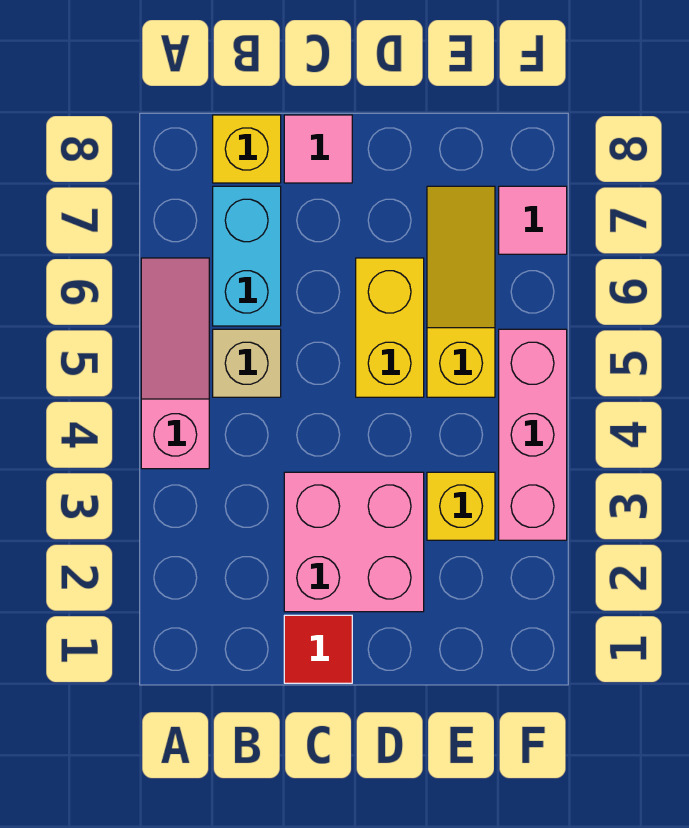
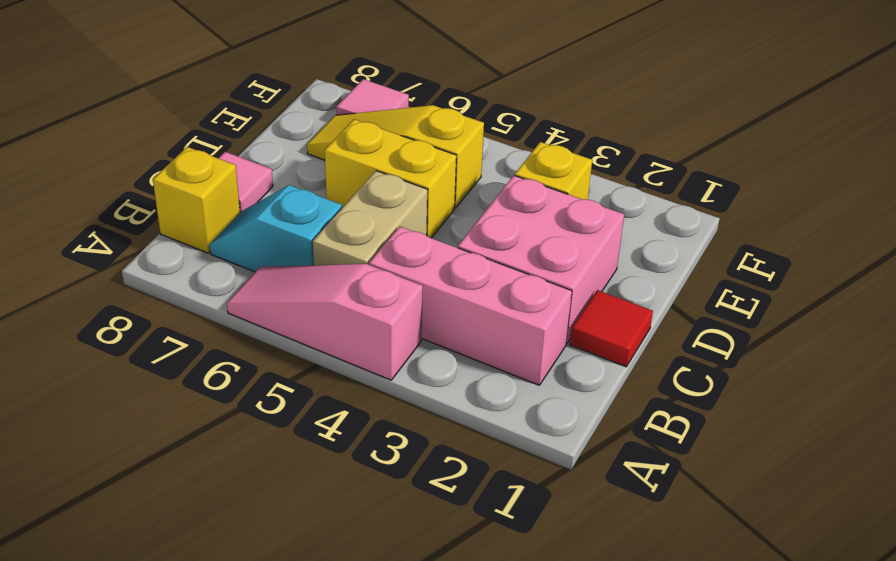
tan brick B5 level 1 -> tan brick B5:C5 level 1
cyan brick B6:B7 level 1 -> cyan slope B6:B7 level 1 top 6
pink brick F3:F5 level 1 -> pink brick B2:B4 level 1

